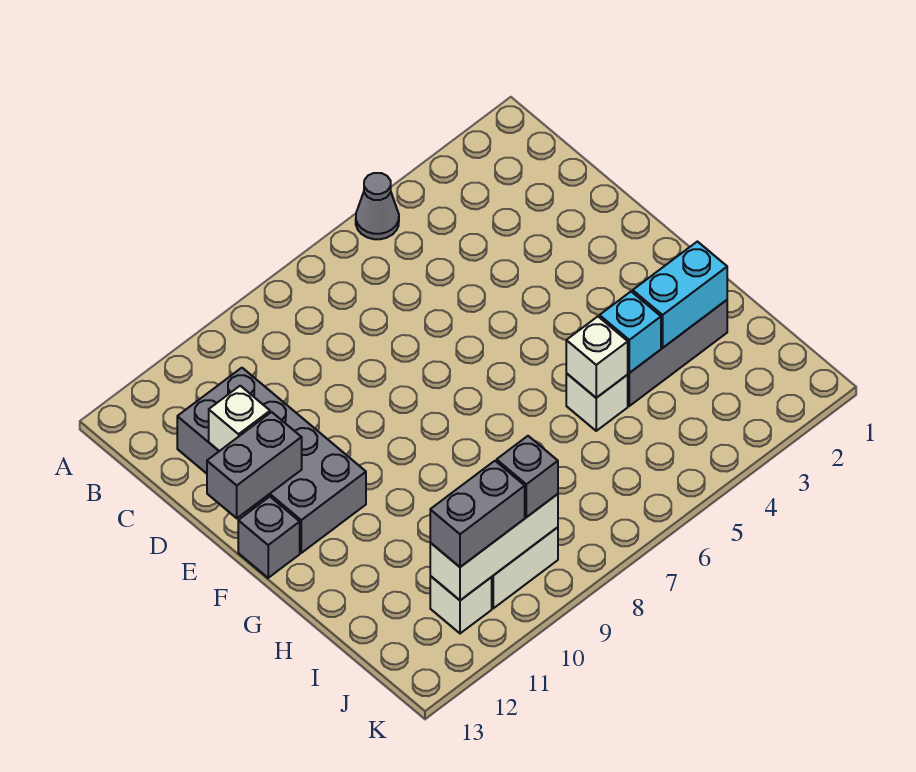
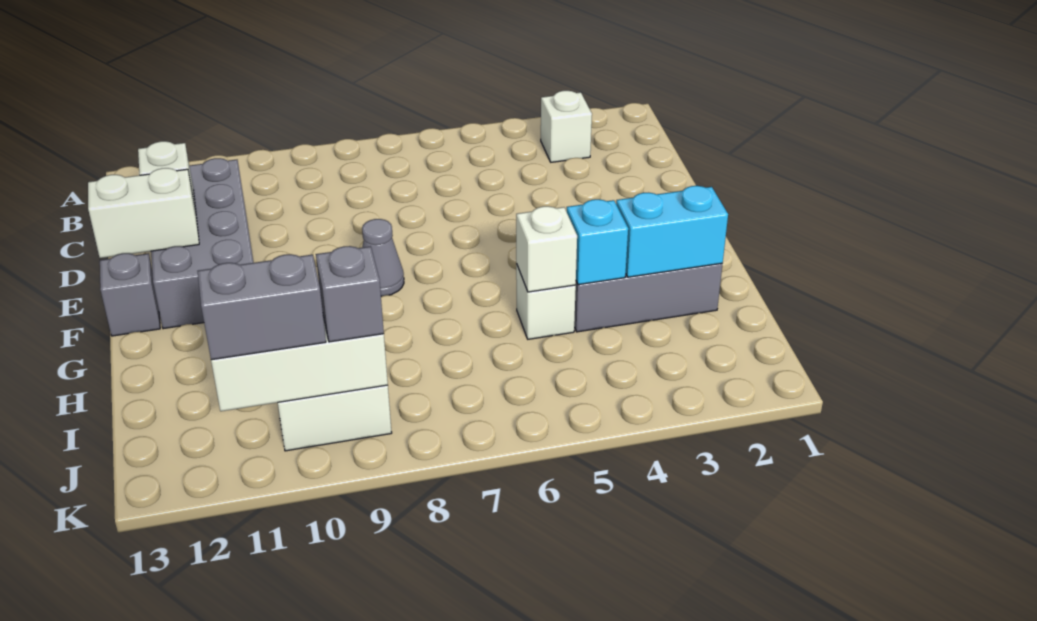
grey cone A5 level 1 -> grey cone F8 level 1
grey brick E12:E13 level 2 -> white brick E12:E13 level 2
white brick J11 level 1 -> white brick B3 level 1

